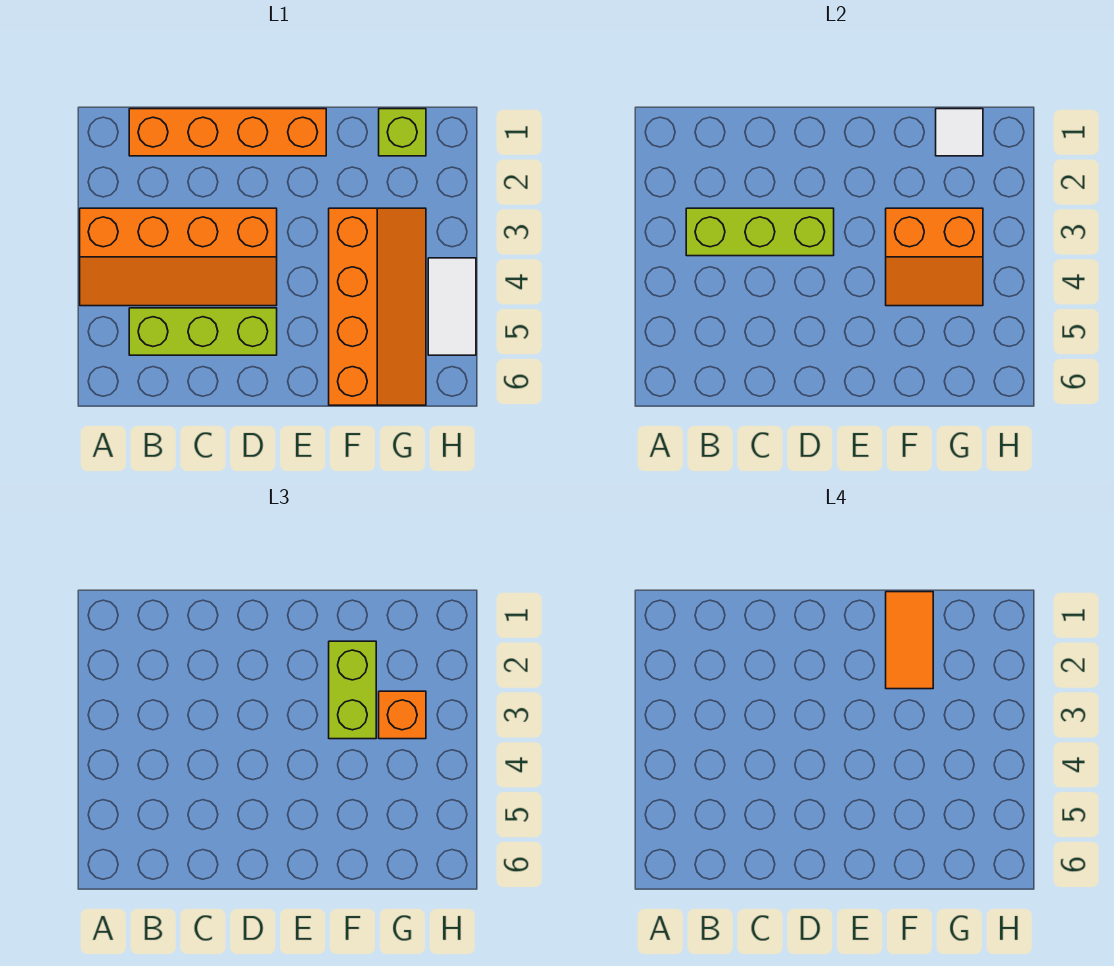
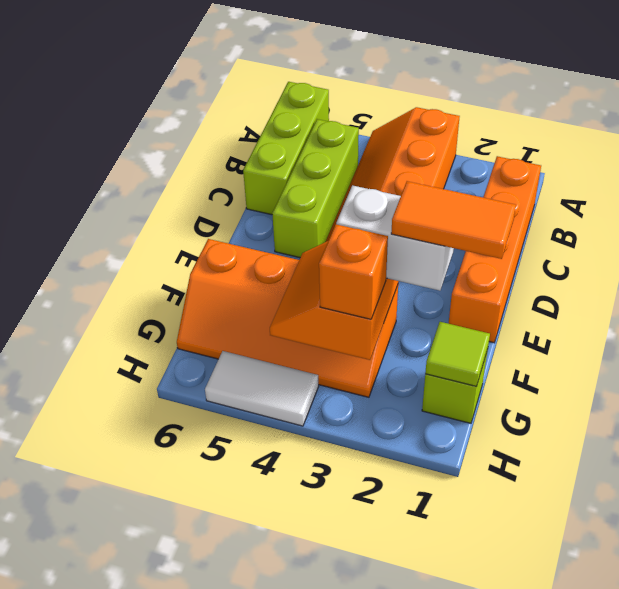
lime brick B3:D3 level 2 -> lime brick A6:C6 level 1
lime brick F2:F3 level 3 -> white brick F2:F3 level 3
white tile G1 level 2 -> lime tile G1 level 2

